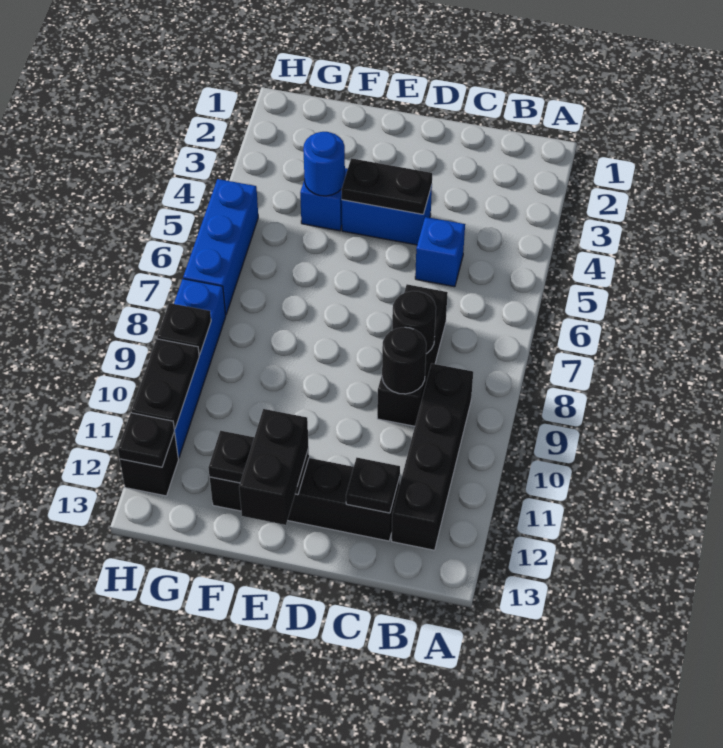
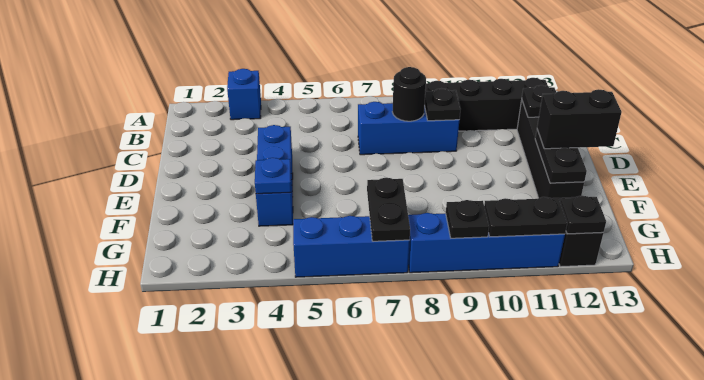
blue brick C5 level 1 -> blue brick A3 level 1
black brick C7:C9 level 1 -> blue brick C7:C9 level 1
black round brick C9 level 2 -> black plate C9 level 2
black plate D4:E4 level 2 -> black plate G7:H7 level 2
blue round brick F4 level 2 -> blue plate F4 level 2

